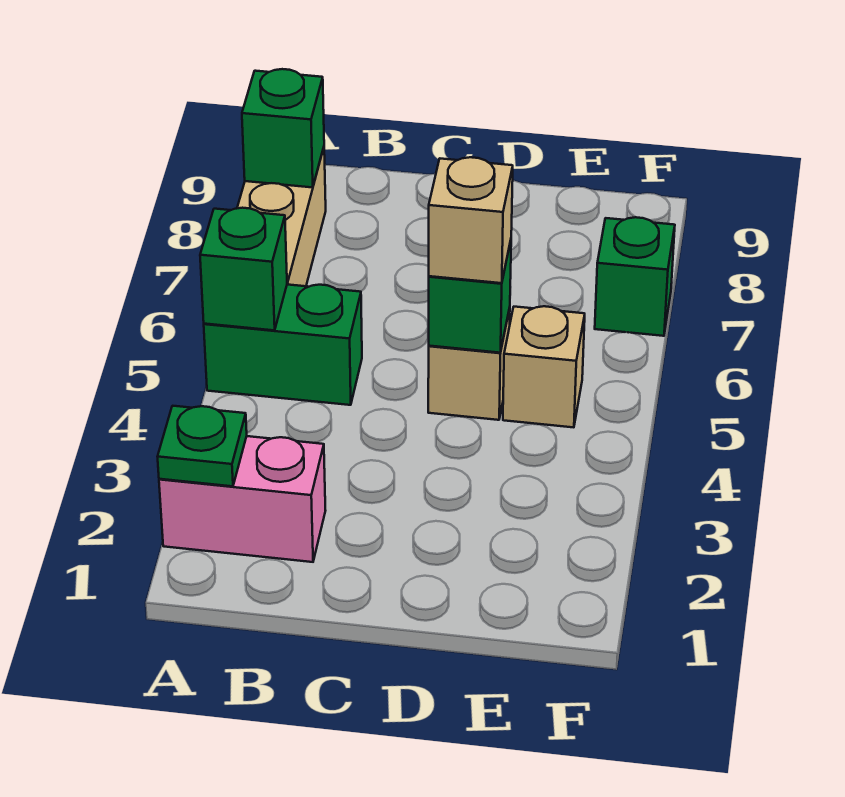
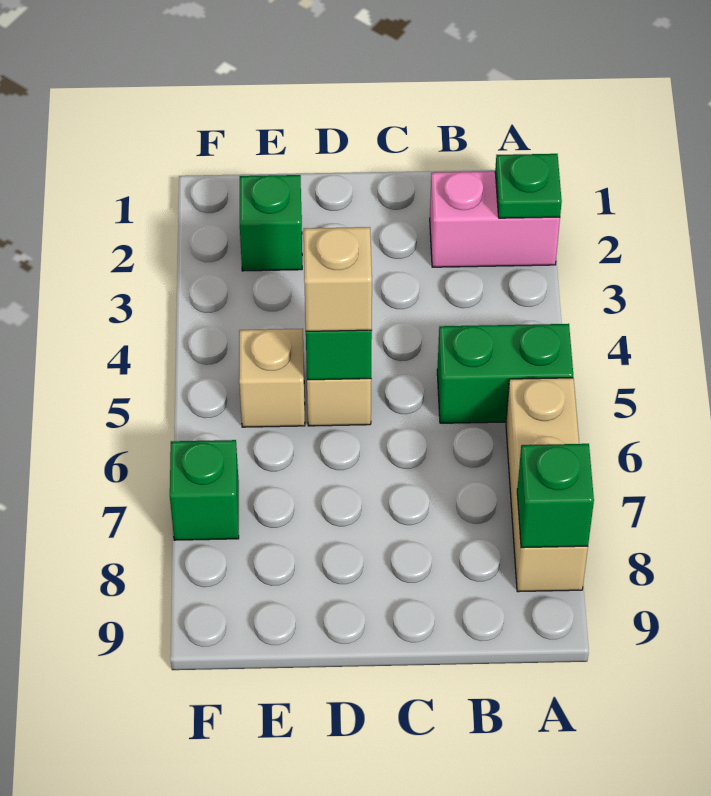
green brick A5 level 2 -> green brick E2 level 1

